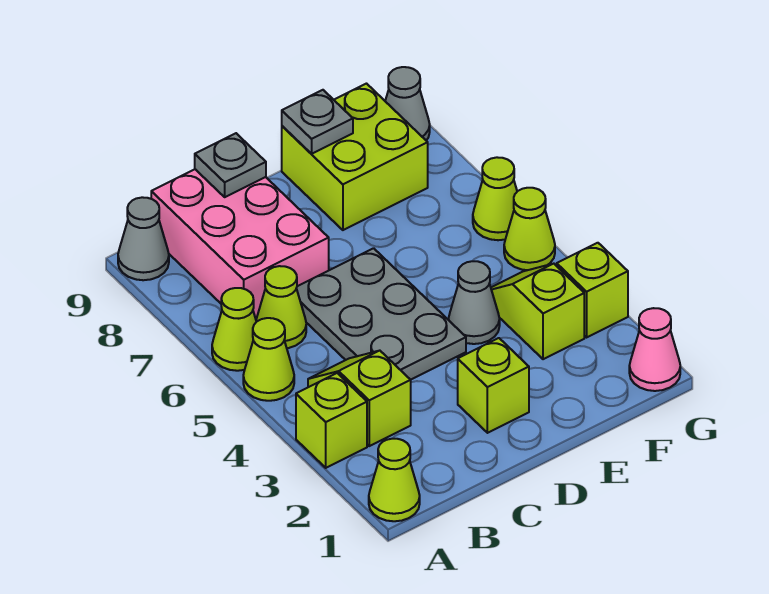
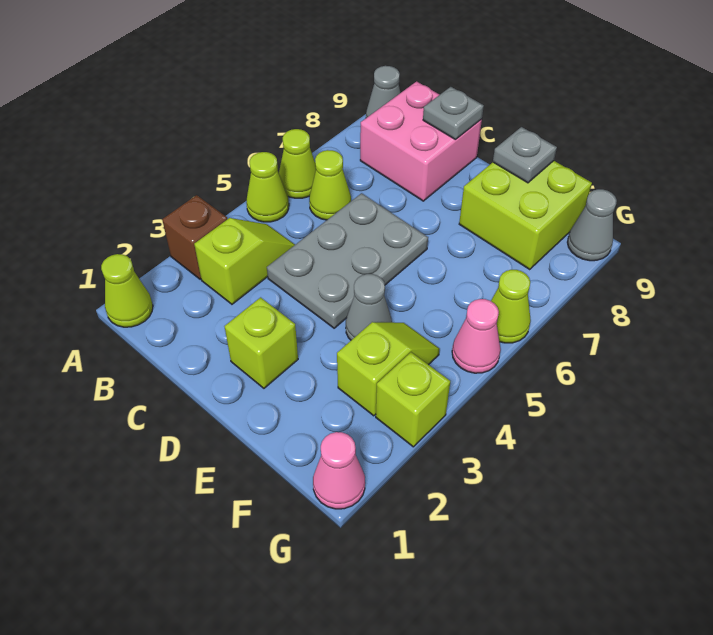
lime brick A3 level 1 -> brown brick A3 level 1
pink brick B7:C9 level 1 -> pink brick B8:C9 level 1
lime cone G5 level 1 -> pink cone G5 level 1

